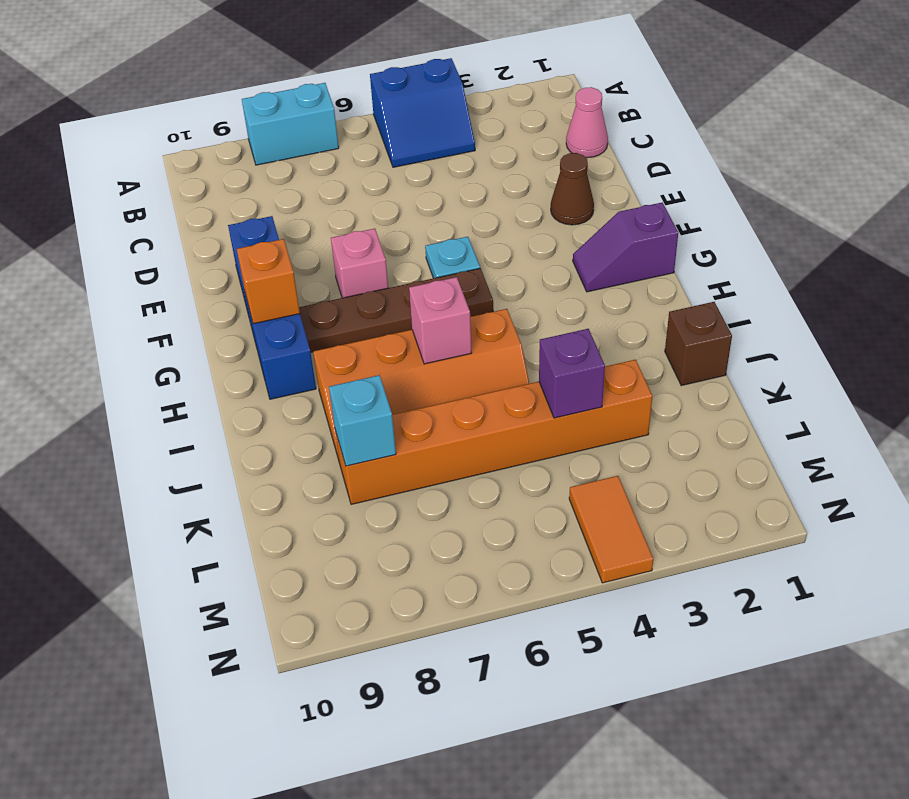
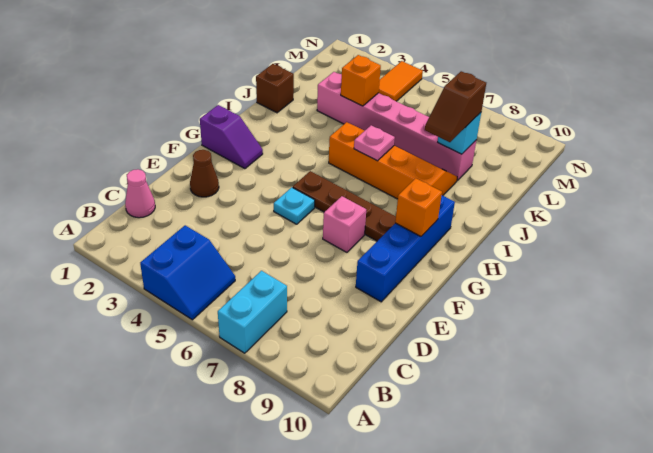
blue slope A4:B5 level 1 top A -> blue slope A4:B5 level 1 top 4
cyan brick A7:A8 level 1 -> cyan brick A7:B7 level 1
pink brick I6 level 2 -> pink plate I6 level 2
none -> brown slope J8:K8 level 3 top K
orange brick K3:K8 level 1 -> pink brick K3:K8 level 1
purple brick K4 level 2 -> orange brick K4 level 2

